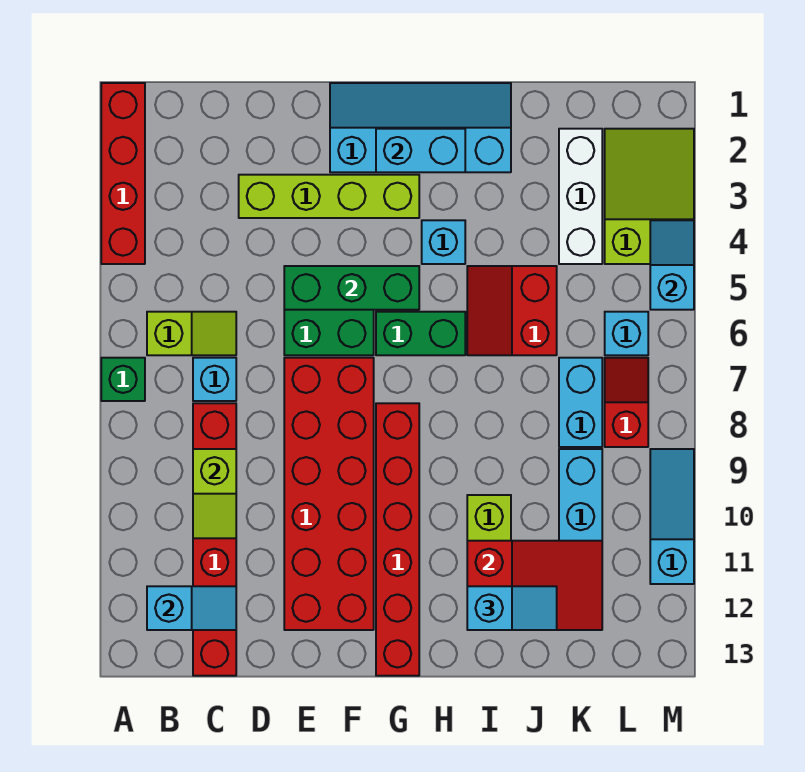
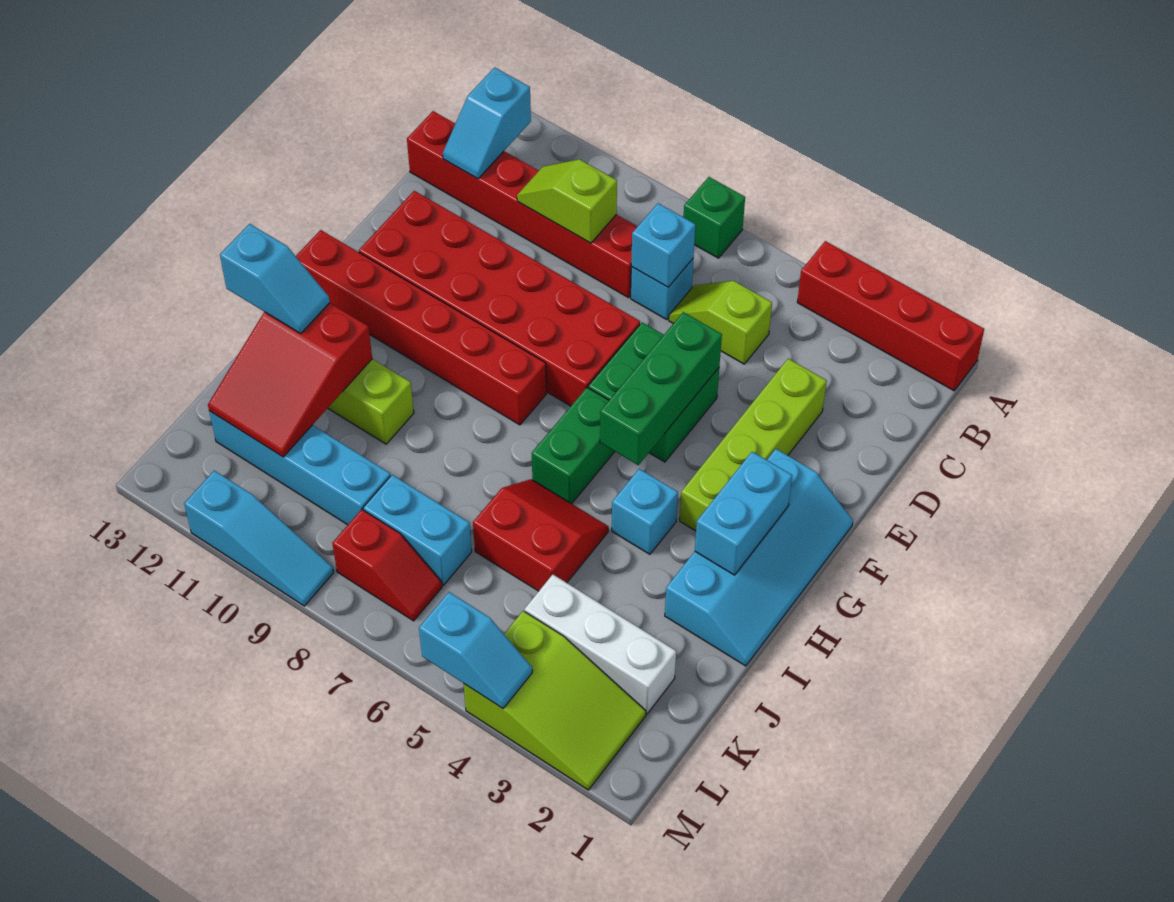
lime slope B6:C6 level 1 top B -> lime slope C5:C6 level 1 top 5
cyan slope I12:J12 level 3 top I -> cyan slope I12:I13 level 3 top 13
cyan brick L6 level 1 -> cyan brick C7 level 2

